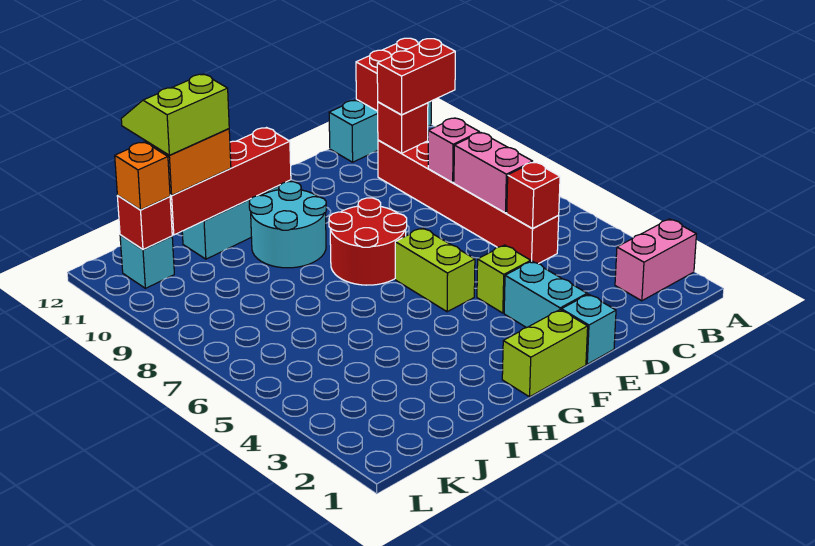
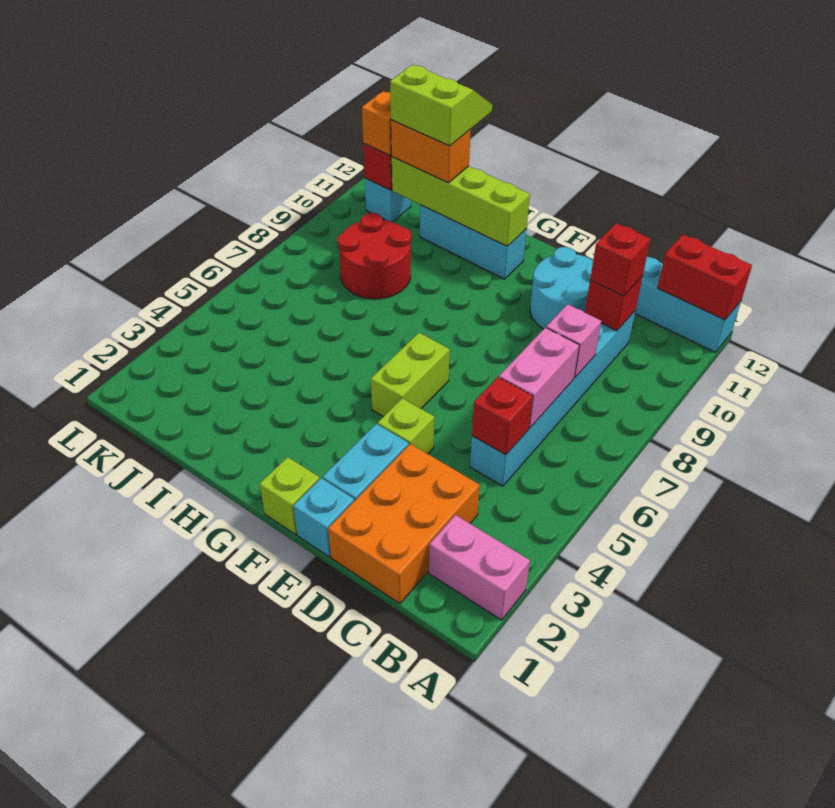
red brick B10:C10 level 3 -> red brick C10 level 3
none -> orange brick C1:D3 level 1
red brick C5:C10 level 1 -> cyan brick C5:C10 level 1
lime brick F1:G1 level 1 -> lime brick F1 level 1
red round brick F7:G8 level 1 -> red round brick I8:J9 level 1
cyan round brick G9:H10 level 1 -> cyan round brick D10:E11 level 1
red brick G11:J11 level 2 -> lime brick G11:J11 level 2

